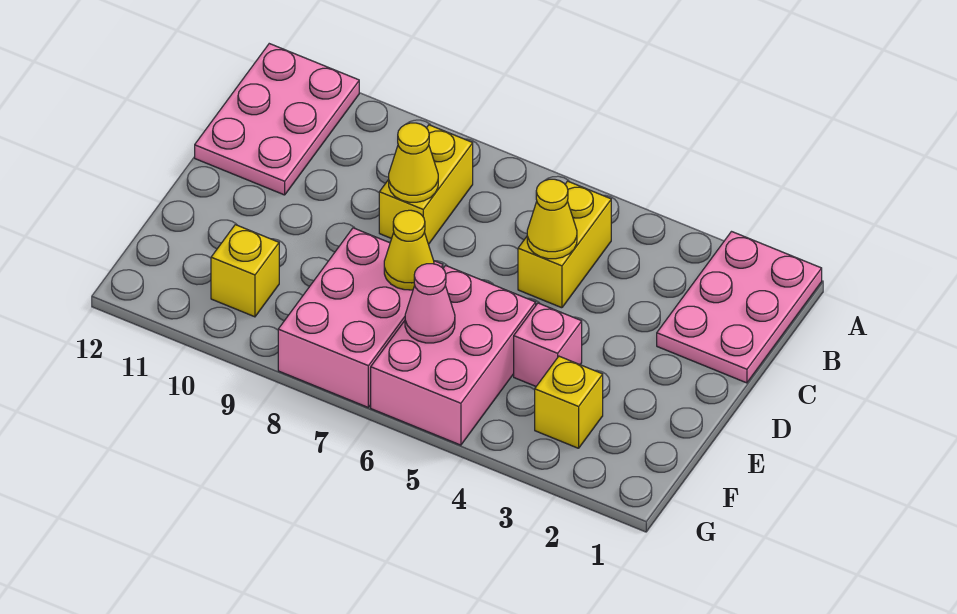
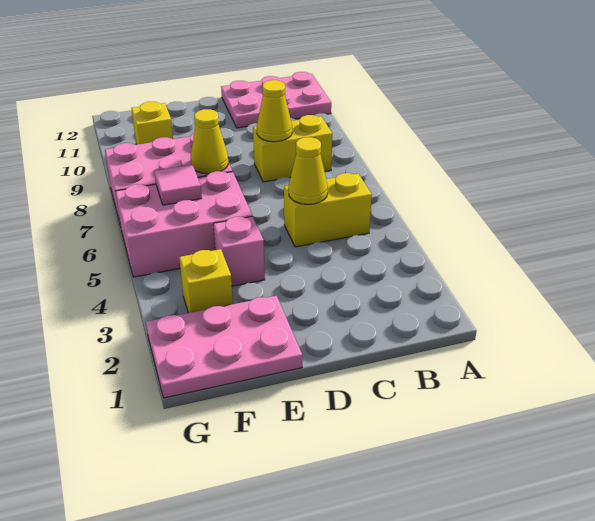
pink plate A1:C2 level 1 -> pink plate E1:G2 level 1
pink cone F6 level 2 -> pink tile F6 level 2

